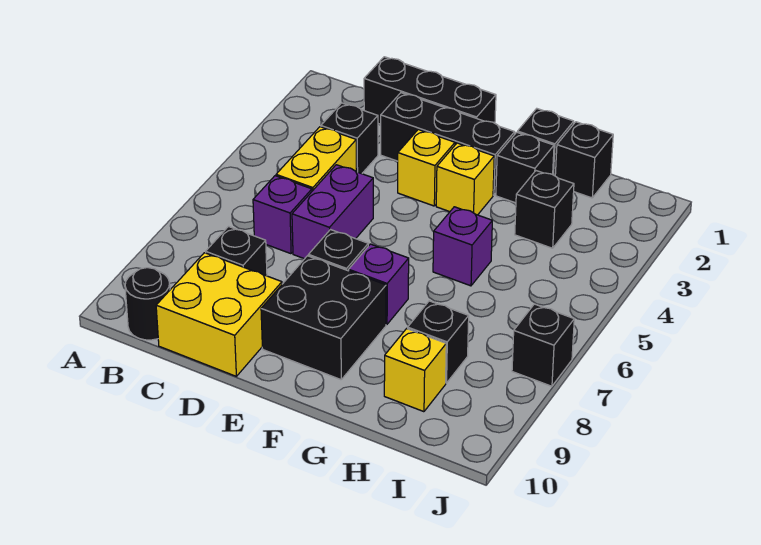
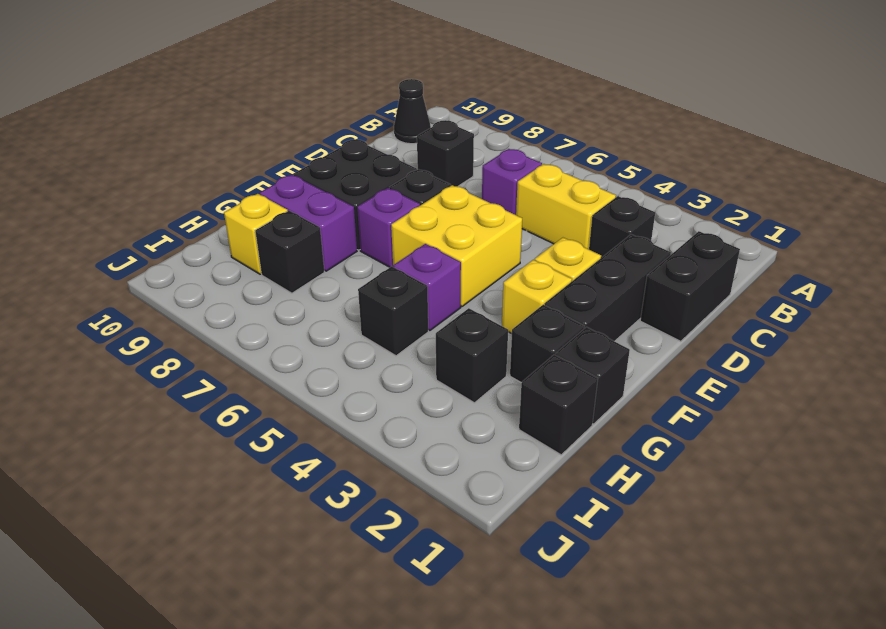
black round brick B10 level 1 -> black cone B10 level 1
black brick C1:E1 level 1 -> black brick C1:D1 level 1
yellow brick C9:D10 level 1 -> yellow brick E5:F6 level 1
purple brick D5:D6 level 1 -> purple brick G8:G9 level 1
black brick J7 level 1 -> black brick H5 level 1

